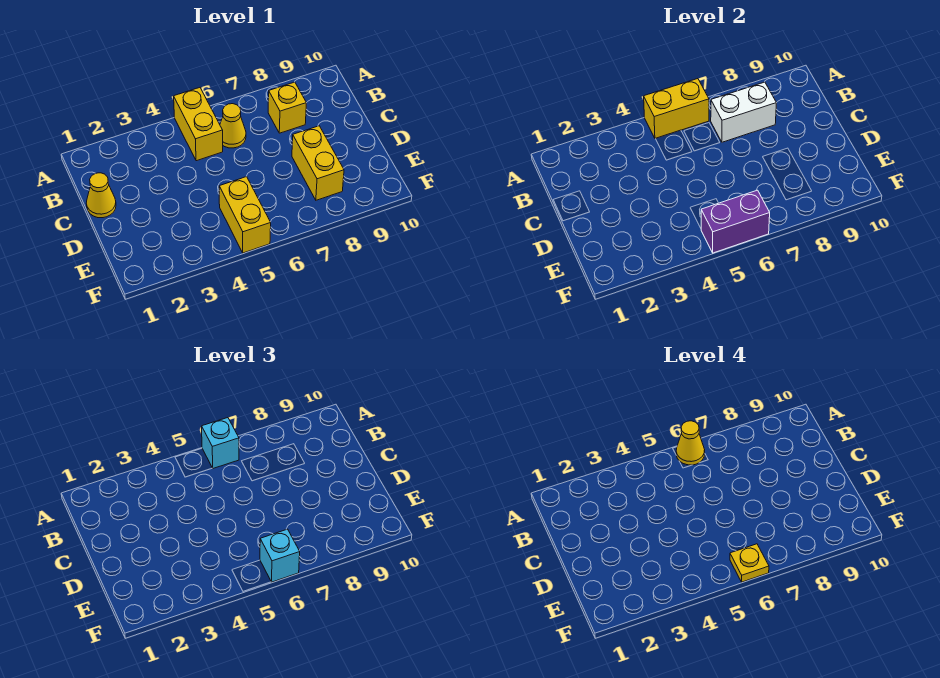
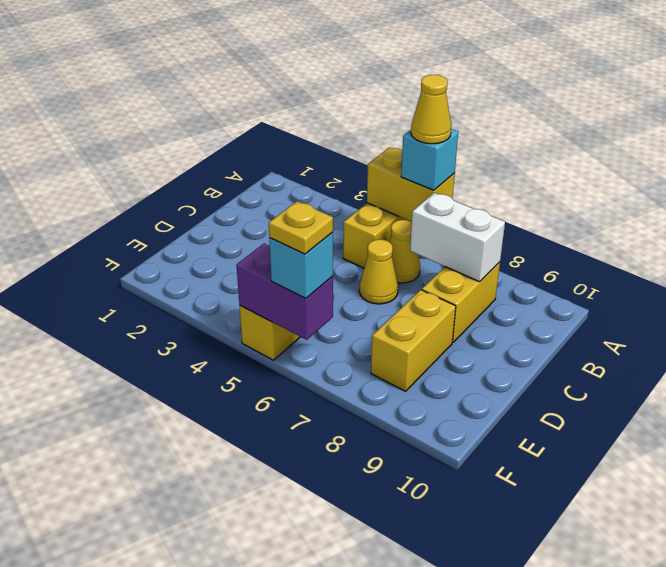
yellow brick B8 level 1 -> yellow brick B8:C8 level 1
yellow cone C1 level 1 -> yellow cone C6 level 1

